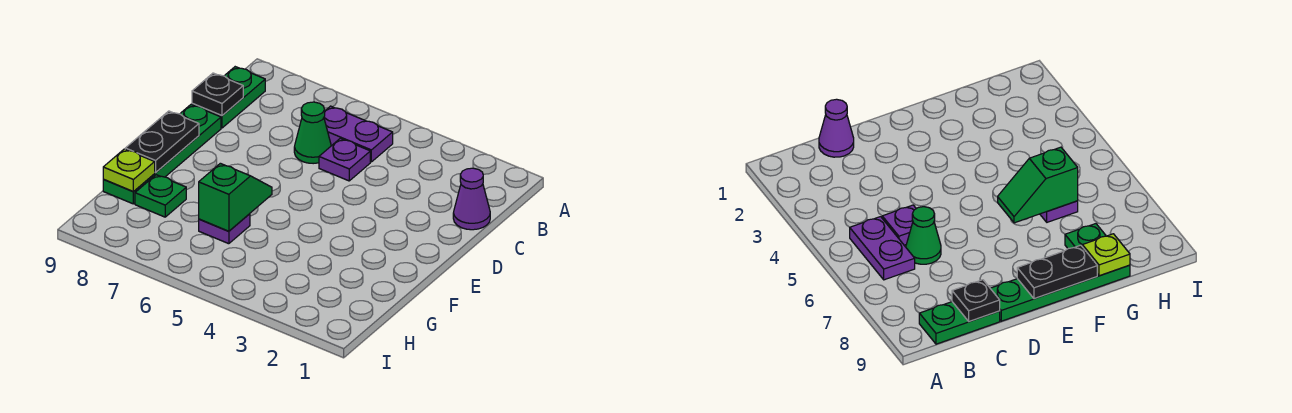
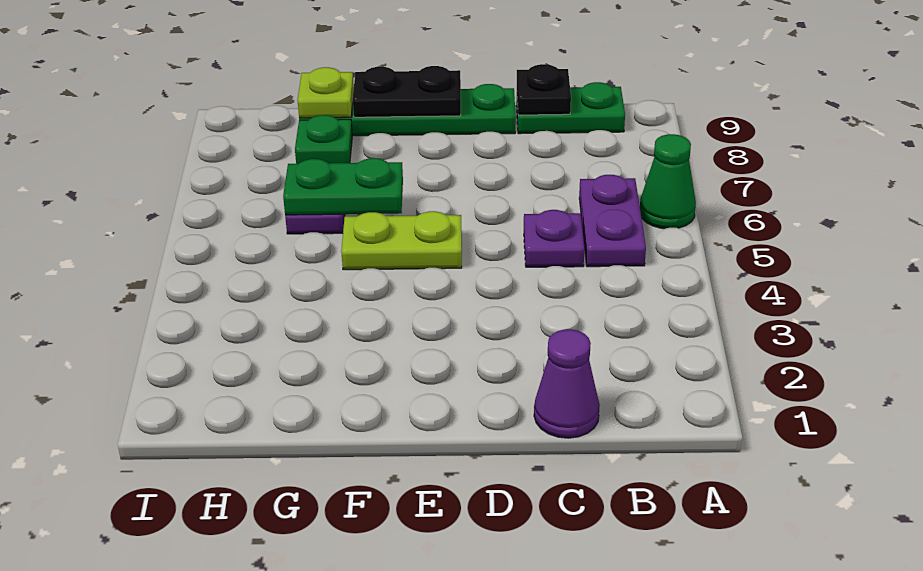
green cone C6 level 1 -> green cone A6 level 1
none -> lime plate E5:F5 level 1
green slope F6:G6 level 2 top G -> green plate F6:G6 level 2

